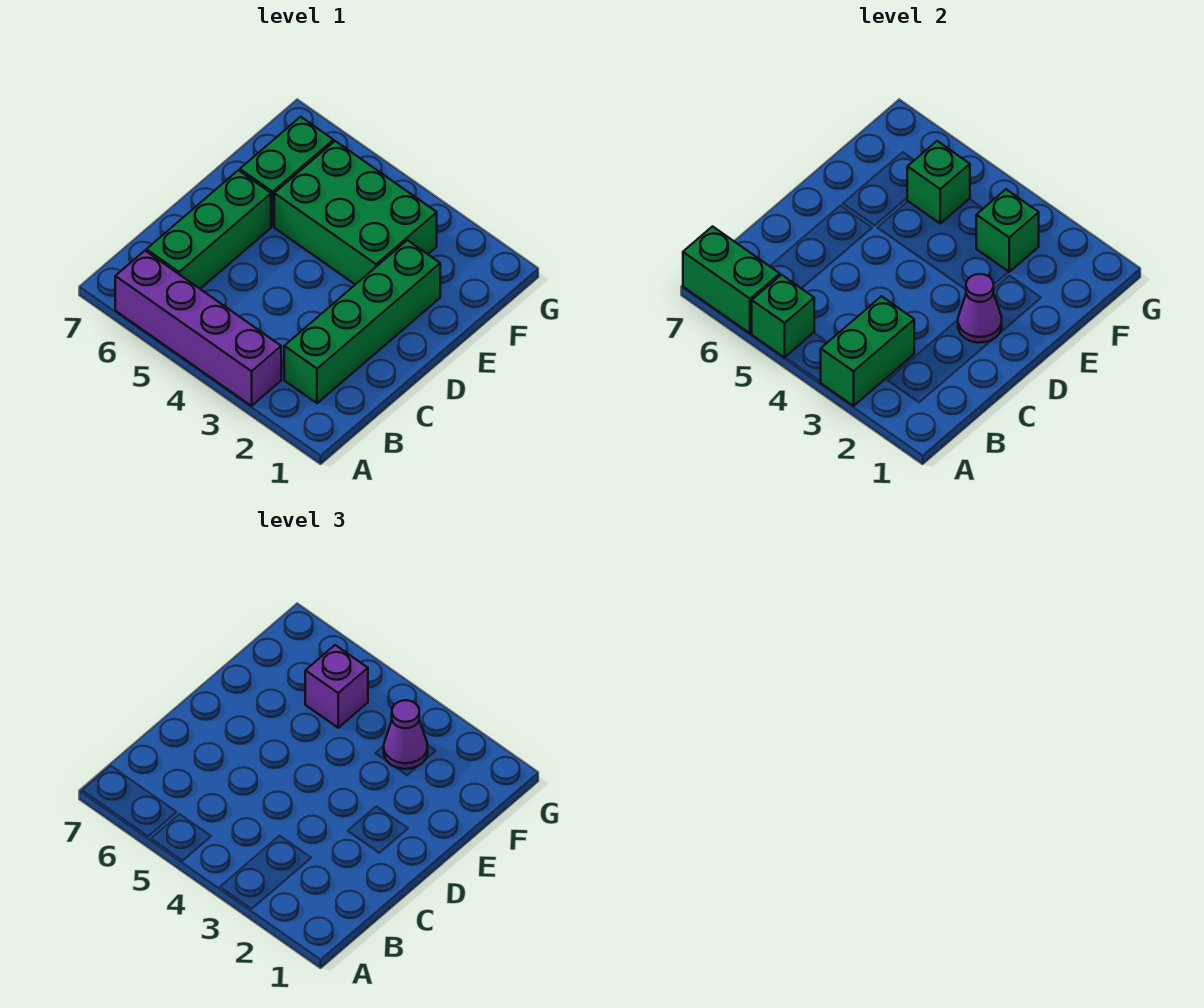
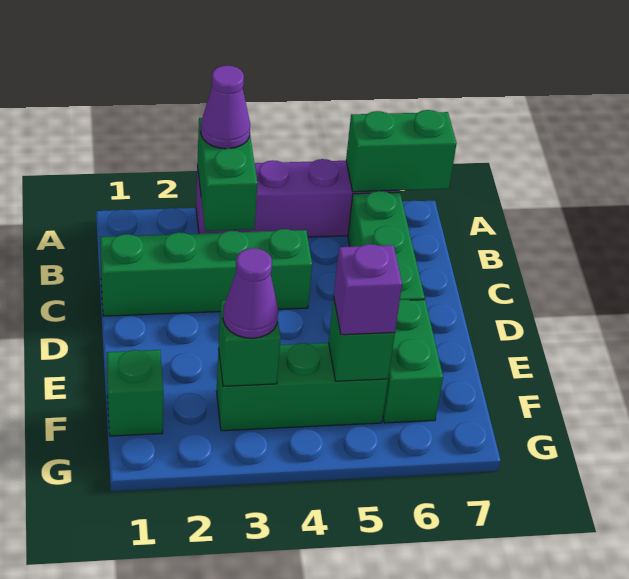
green brick A5 level 2 -> green brick F1 level 1
green brick B2:E2 level 1 -> green brick C1:C4 level 1
purple cone D2 level 2 -> purple cone A3 level 3
green brick E3:F5 level 1 -> green brick F3:F5 level 1

